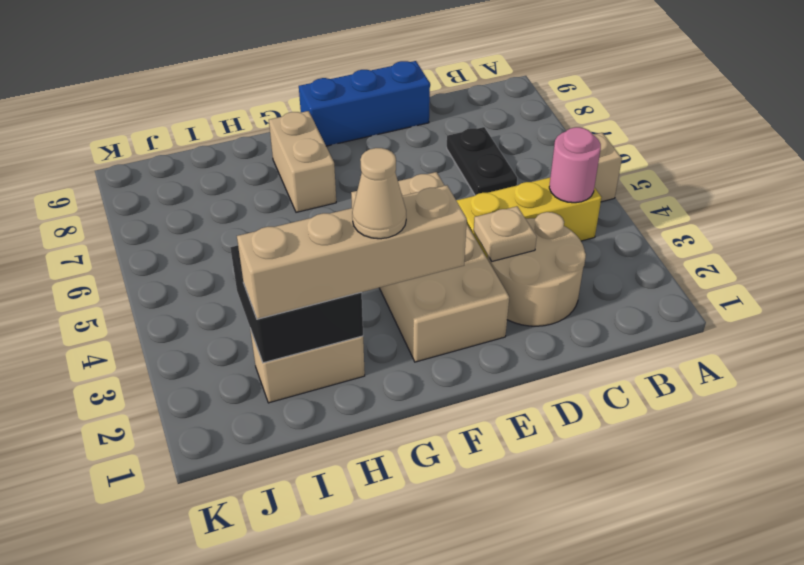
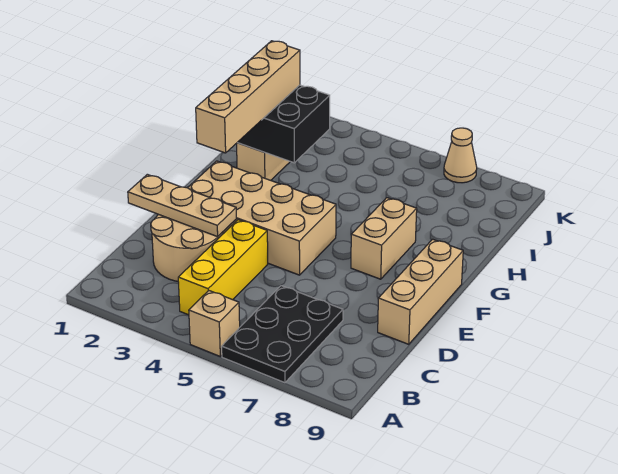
pink round brick B4 level 2 -> none
black plate C6:C7 level 1 -> black plate A6:C7 level 1
tan plate D3 level 2 -> tan plate D1:D3 level 2
blue brick D9:F9 level 1 -> tan brick D9:F9 level 1
tan cone G2 level 4 -> tan cone K7 level 1
tan brick G7:G8 level 1 -> tan brick F7:G7 level 1

